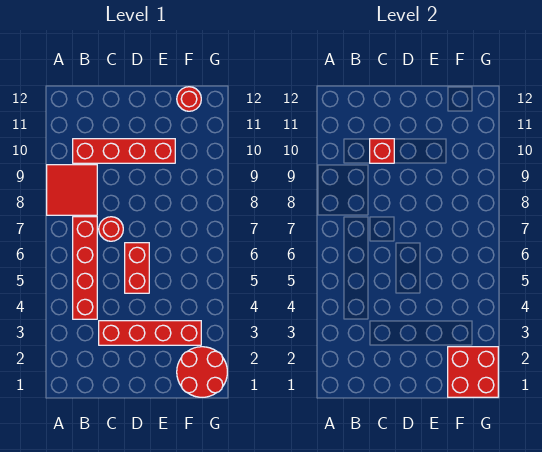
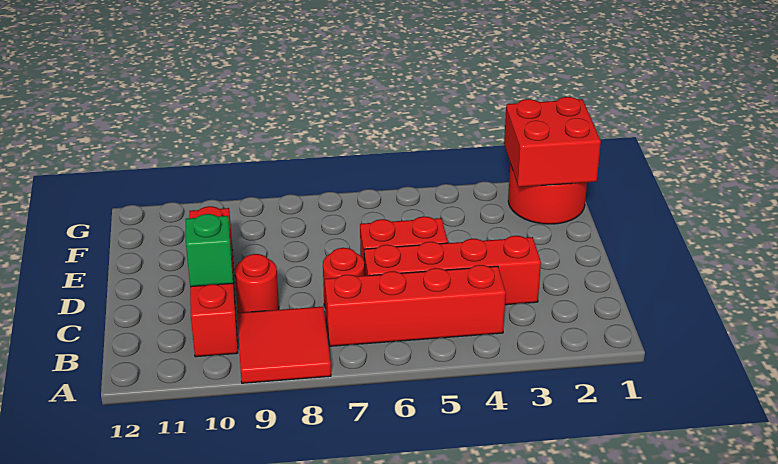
red brick C3:F3 level 1 -> red brick C3:C6 level 1
red brick C10 level 2 -> green brick C10 level 2
red round brick F12 level 1 -> red round brick C9 level 1

